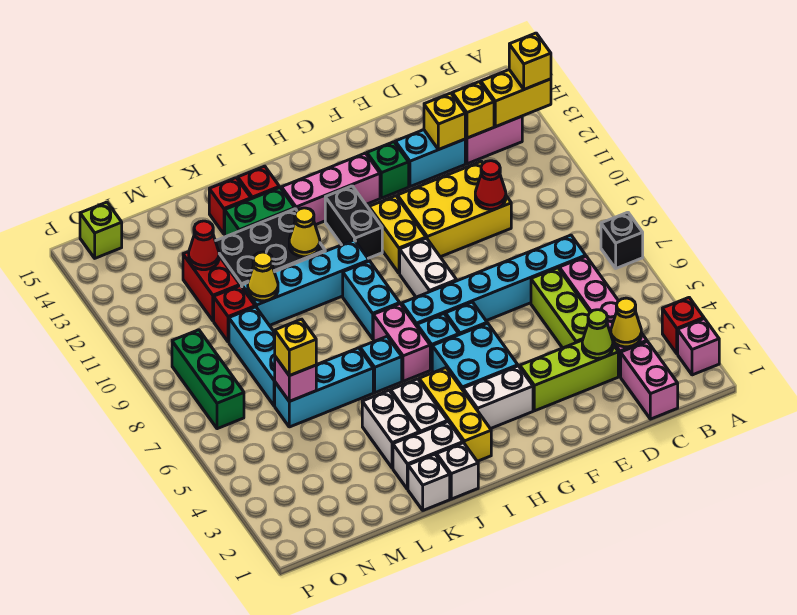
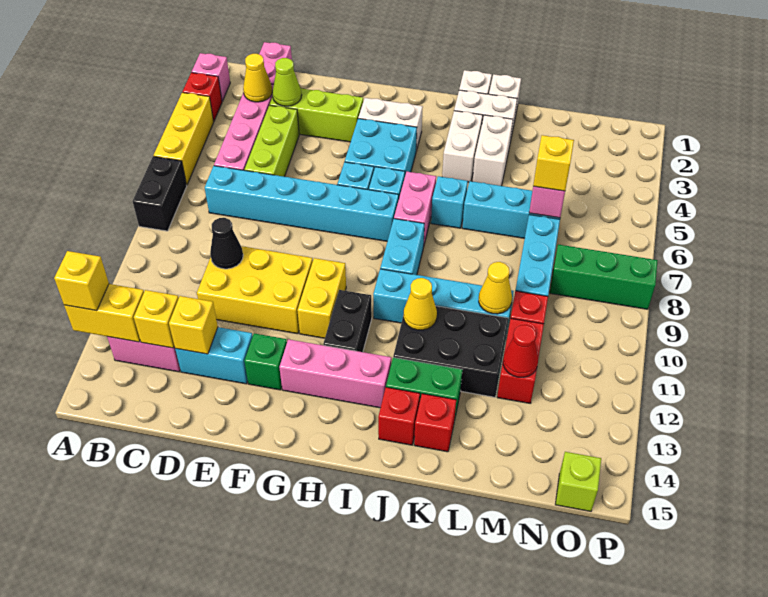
black brick A7 level 1 -> black brick A7:A8 level 1
red cone D10 level 2 -> black cone D10 level 2
white brick G8:G9 level 1 -> none
yellow brick I2:I4 level 1 -> yellow brick A4:A6 level 1
green brick O7:O9 level 1 -> green brick N8:P8 level 1

